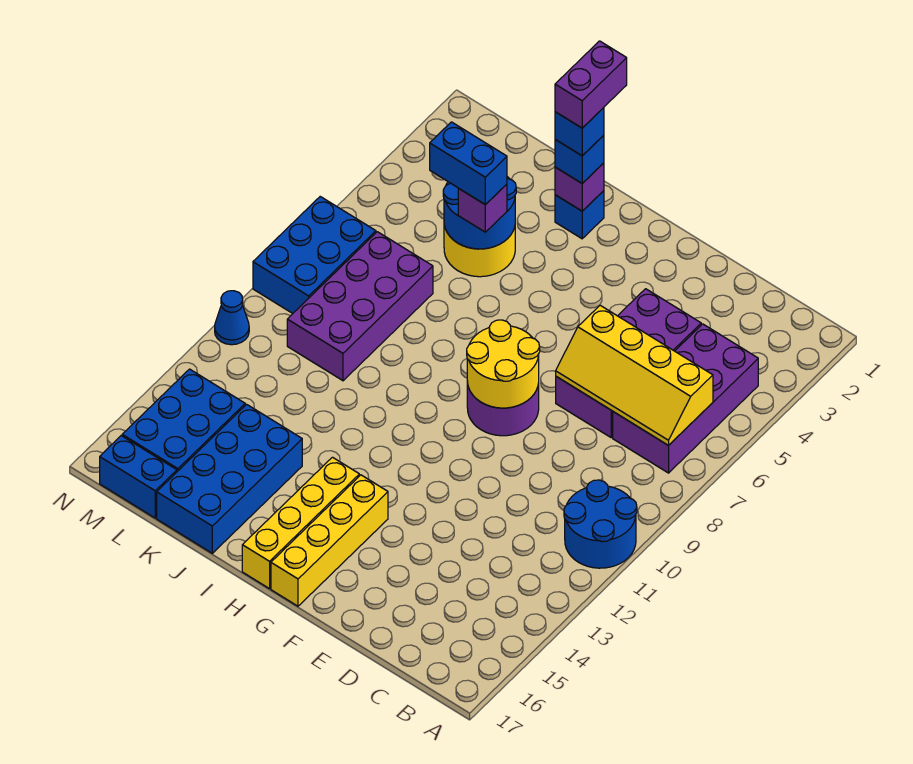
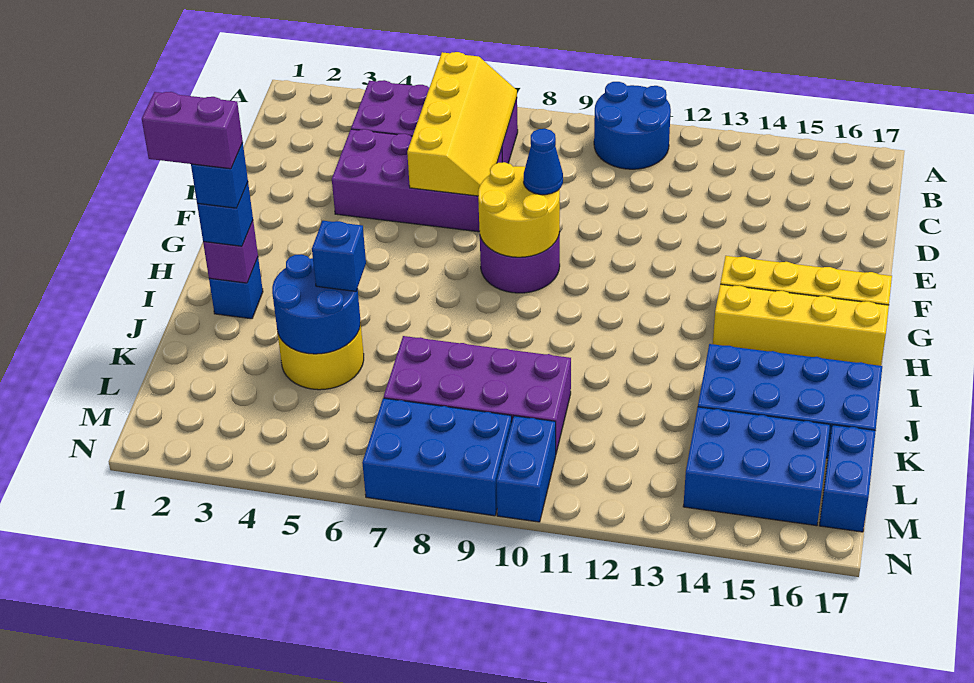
purple brick J5 level 3 -> blue brick J5 level 3
blue brick J5:K5 level 4 -> blue brick M10:N10 level 1
blue cone N11 level 1 -> blue cone F9 level 3

